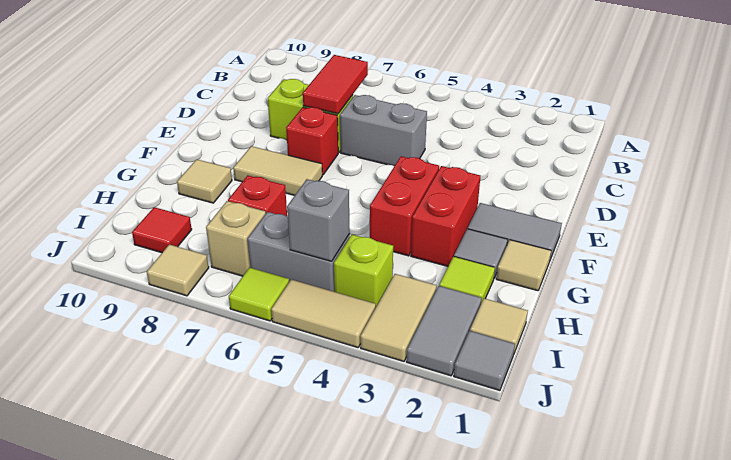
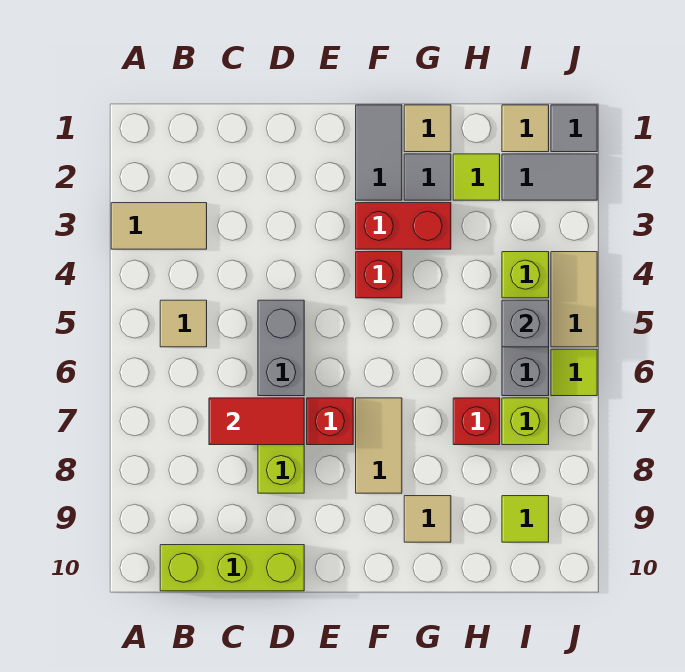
none -> lime brick B10:D10 level 1
red brick F4:G4 level 1 -> red brick F4 level 1
tan tile I3:J3 level 1 -> tan tile A3:B3 level 1
tan brick I7 level 1 -> lime brick I7 level 1
red tile I9 level 1 -> lime tile I9 level 1
tan tile J8 level 1 -> tan tile B5 level 1

